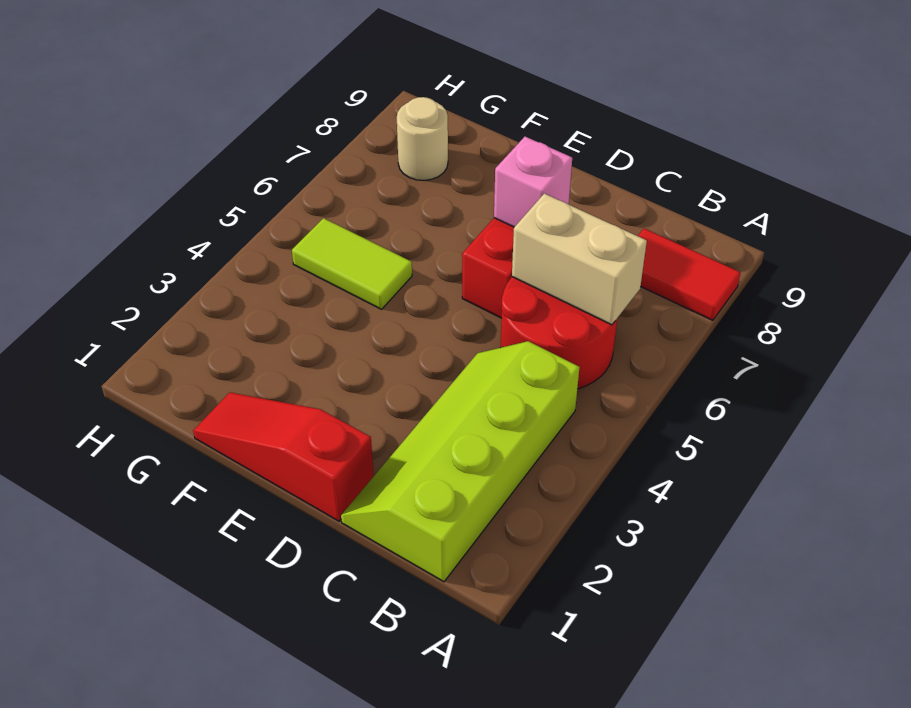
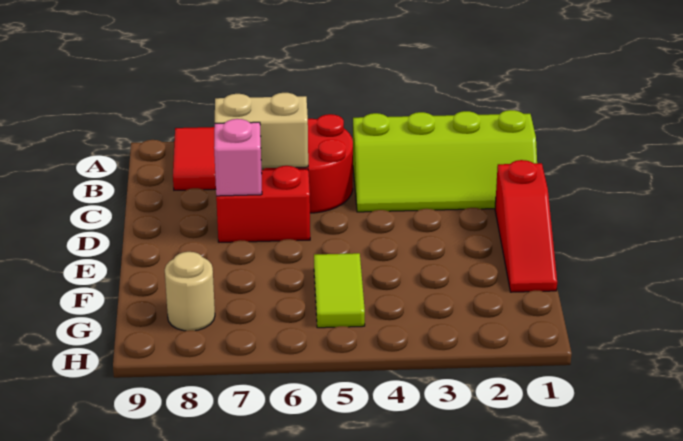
tan brick B6:C6 level 2 -> tan brick C6:C7 level 2

